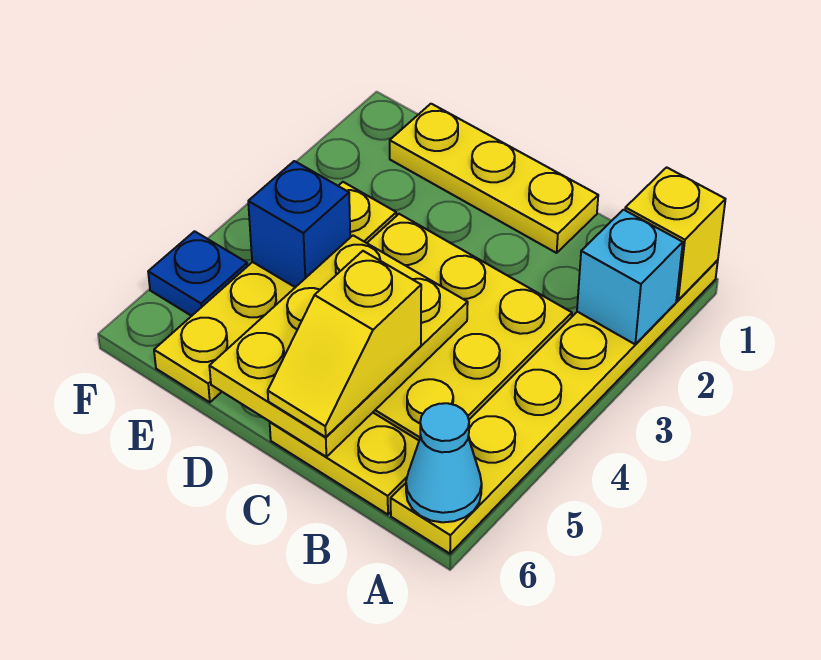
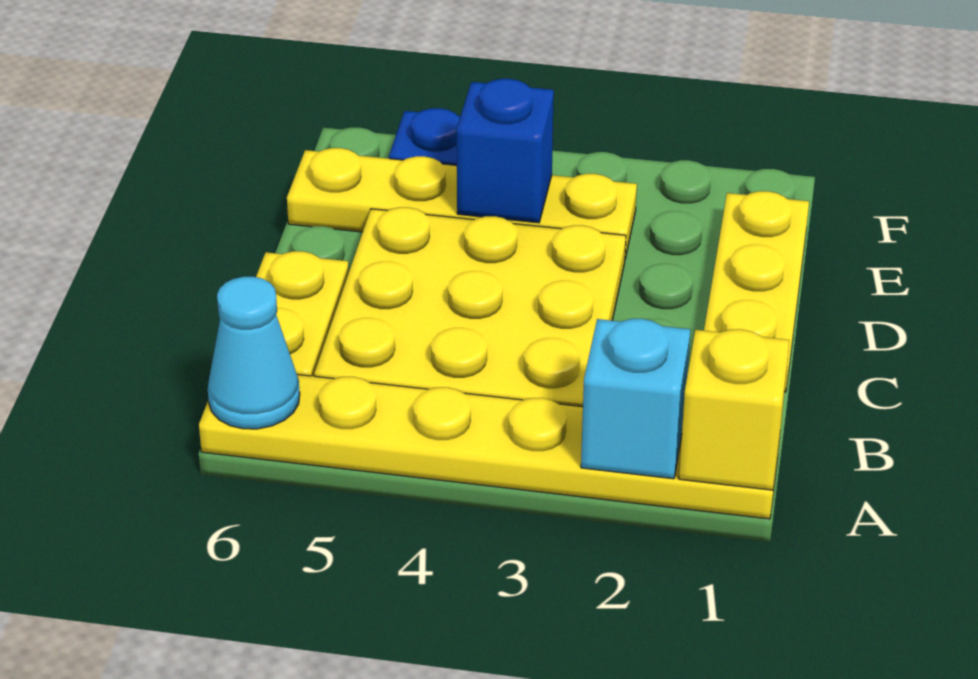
yellow plate C4:D6 level 2 -> none
yellow slope C5:C6 level 3 top 5 -> none

